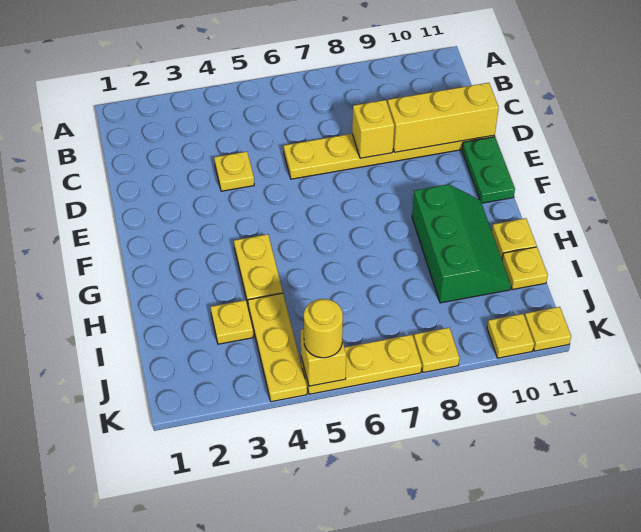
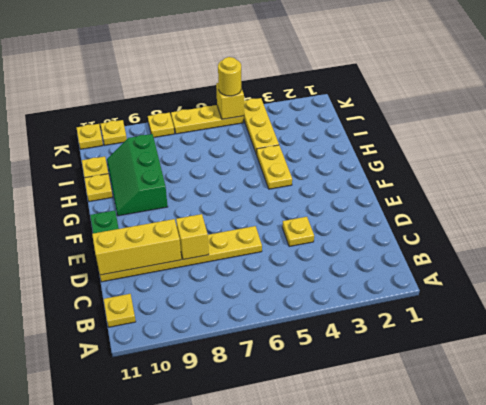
yellow plate I3 level 1 -> yellow plate B11 level 1

